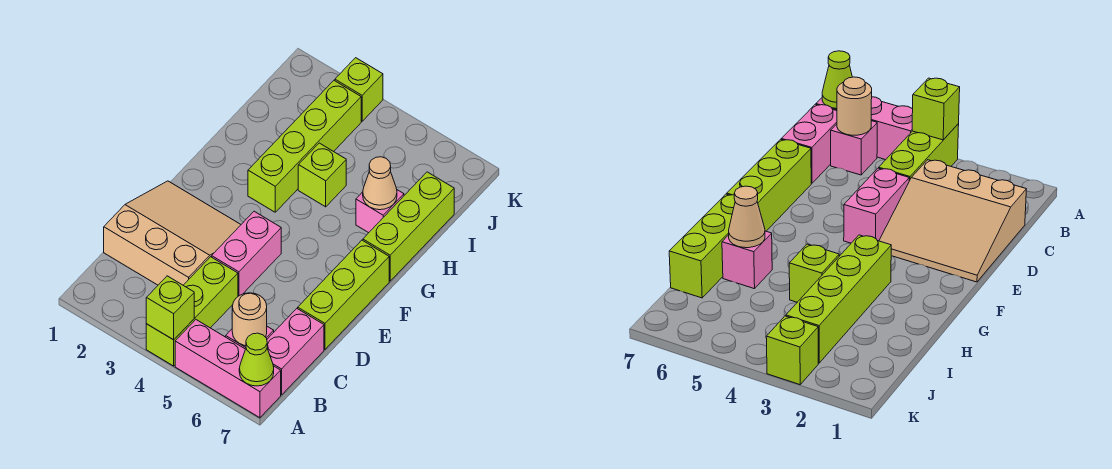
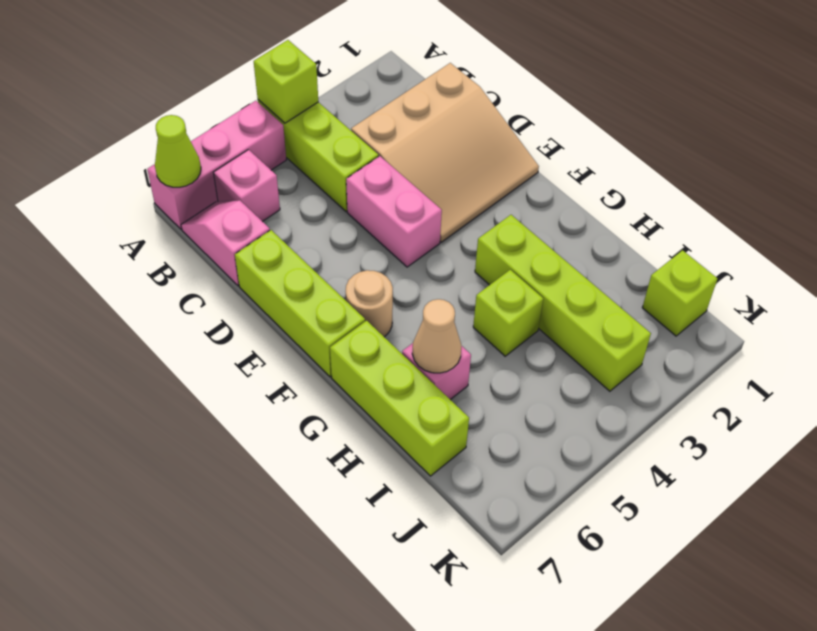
tan round brick B6 level 2 -> tan round brick F6 level 1
pink brick B7:C7 level 1 -> pink slope B7:C7 level 1 top C
lime brick K3 level 1 -> lime brick J1 level 1

